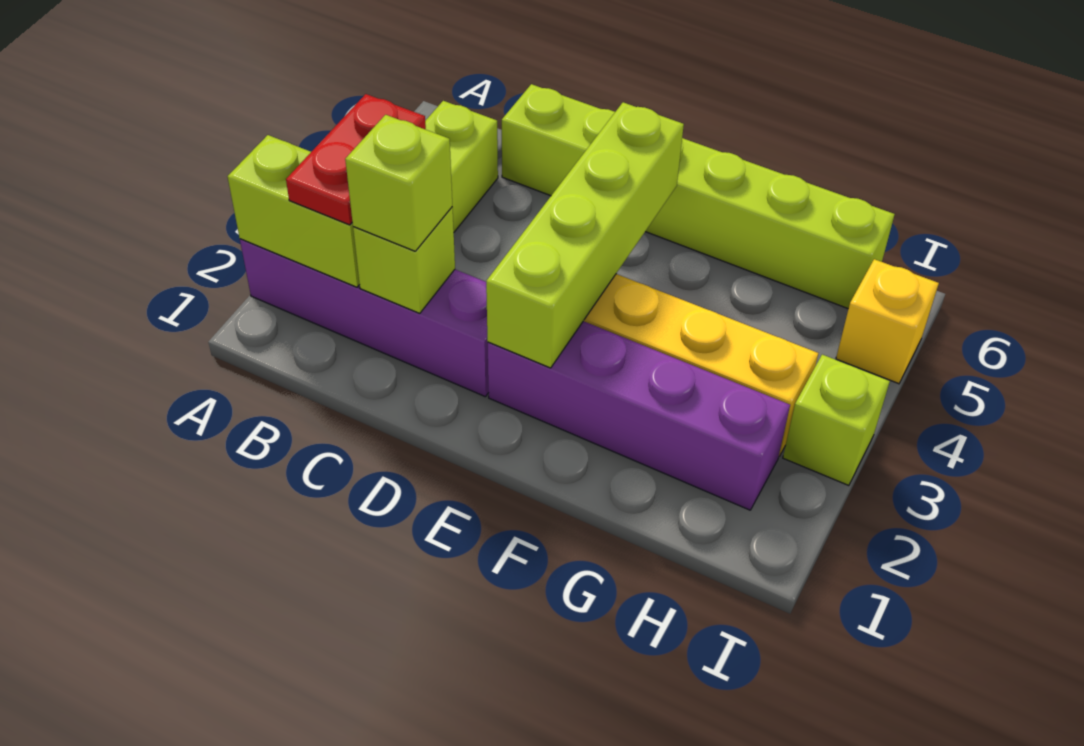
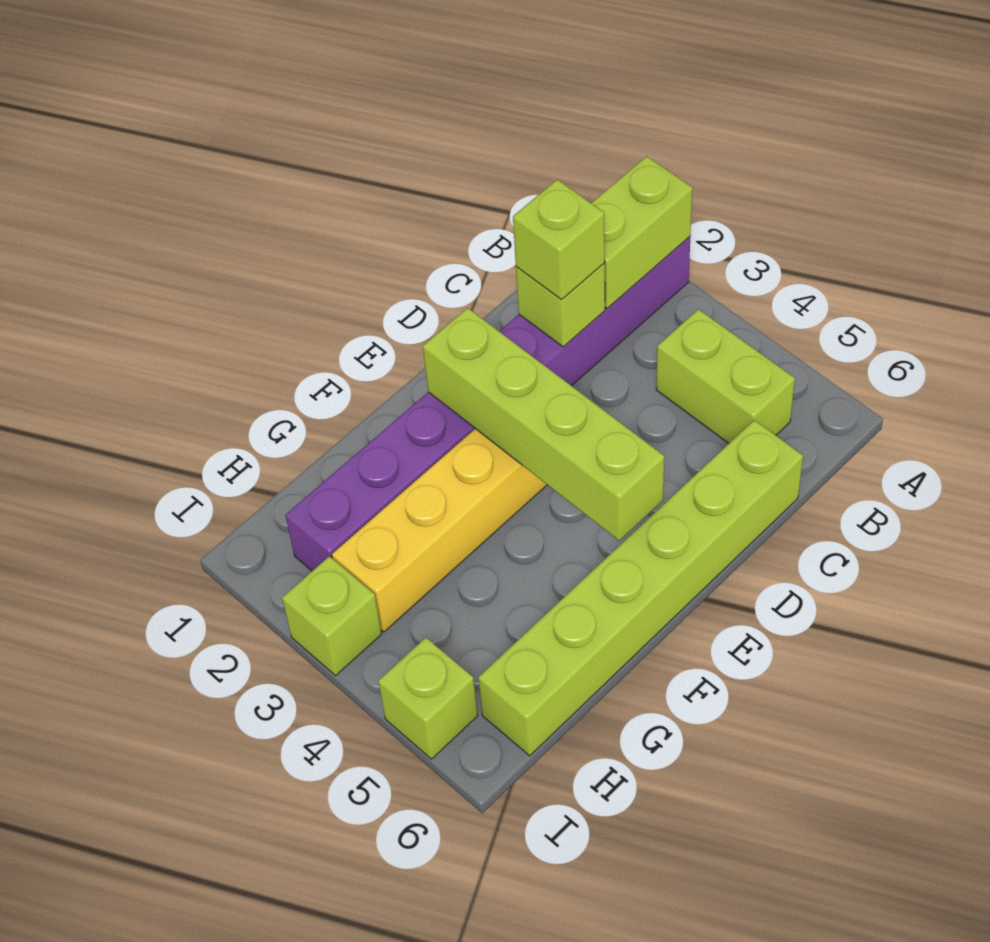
red plate B2:B3 level 3 -> none
yellow brick I5 level 1 -> lime brick I5 level 1

